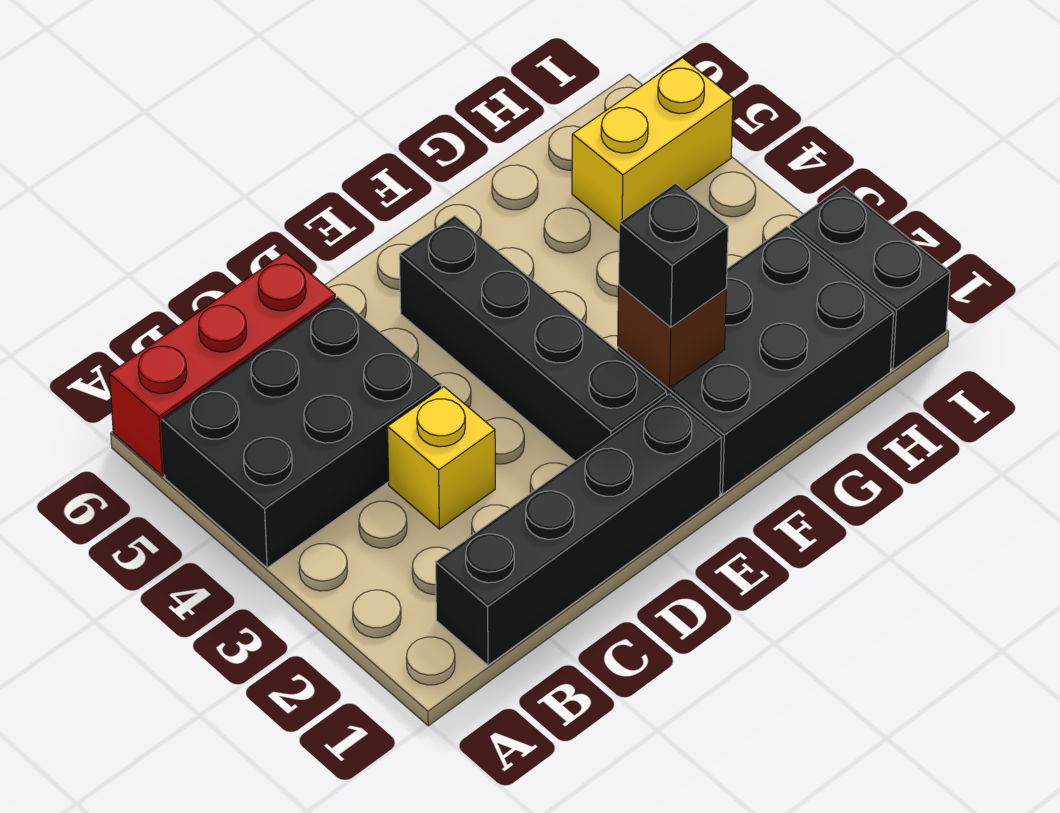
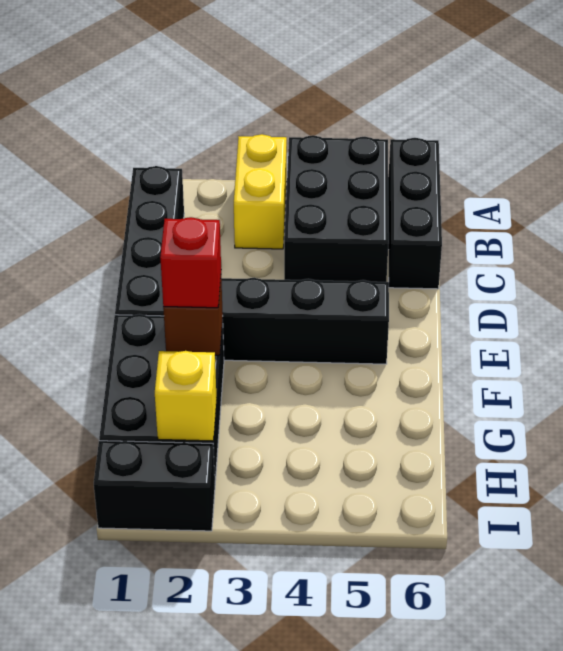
red brick A6:C6 level 1 -> black brick A6:C6 level 1
yellow brick C3 level 1 -> yellow brick H2 level 2
black brick F2 level 3 -> red brick F2 level 3
yellow brick H5:I5 level 1 -> yellow brick A3:B3 level 1

